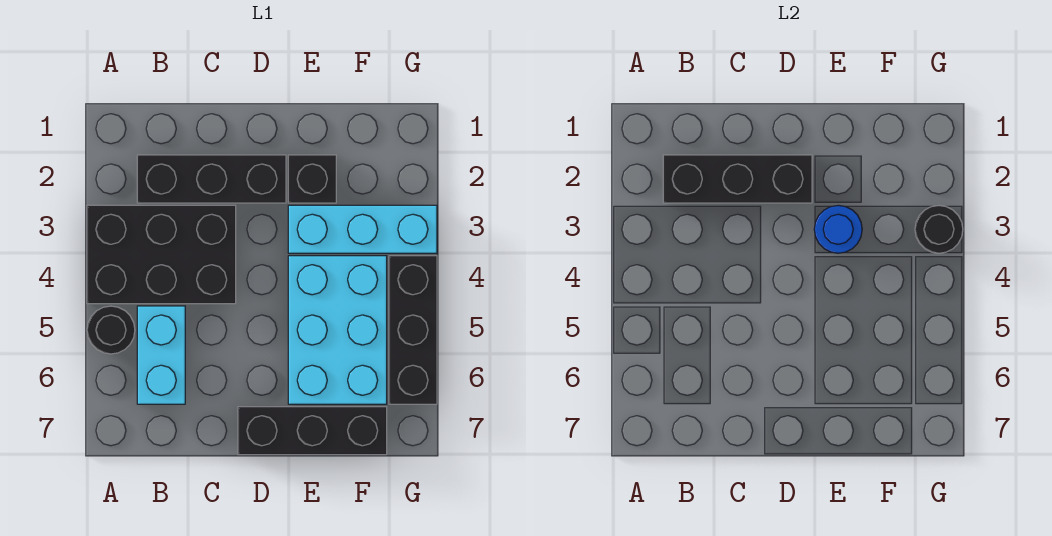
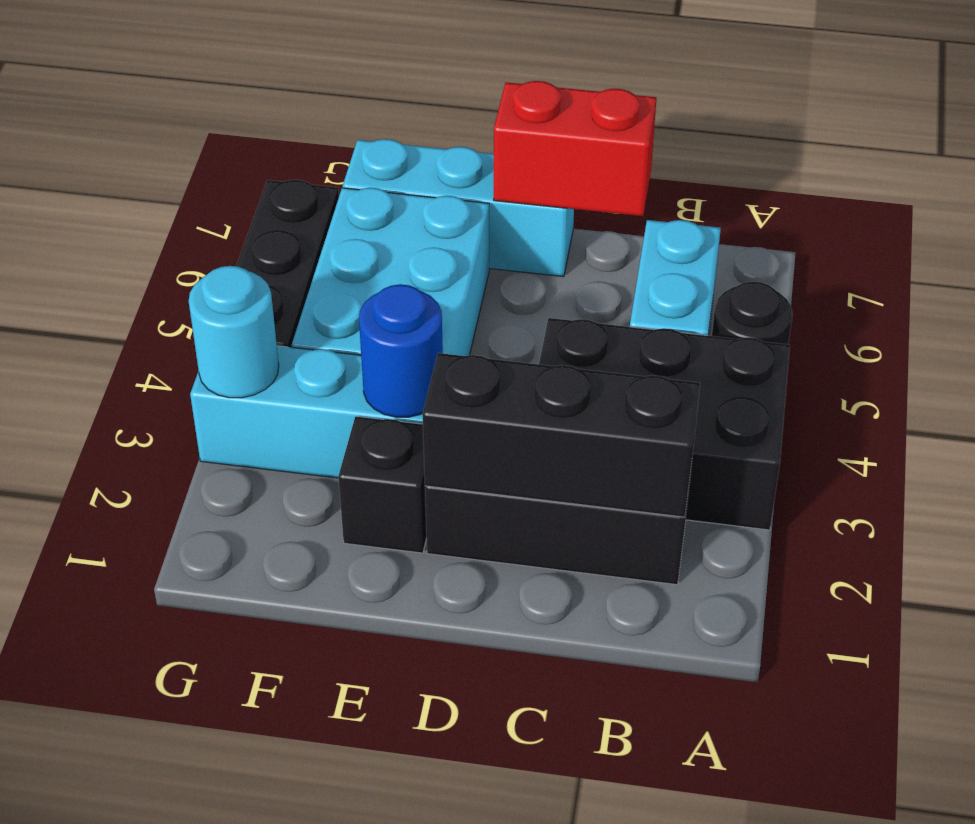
none -> red brick C7:D7 level 2
black brick D7:F7 level 1 -> cyan brick D7:F7 level 1
black round brick G3 level 2 -> cyan round brick G3 level 2

